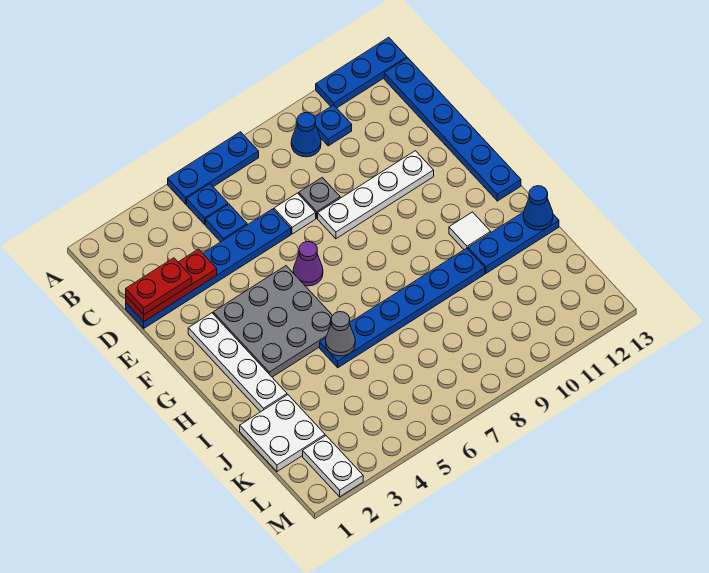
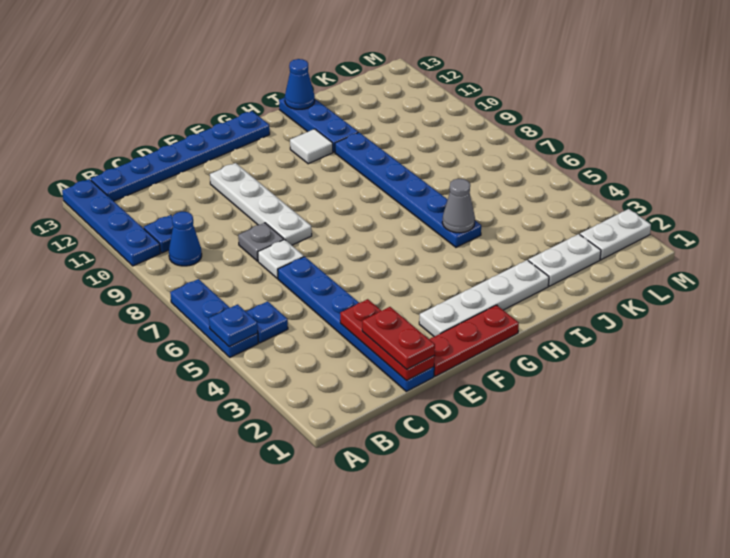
blue plate A11:A13 level 1 -> blue plate A10:A13 level 1
blue plate C5 level 1 -> blue plate A5 level 2
none -> red plate E1:G1 level 1
grey plate F3:H5 level 1 -> none
purple cone F6 level 1 -> none
white plate J1:K2 level 1 -> white plate J2:K2 level 1

